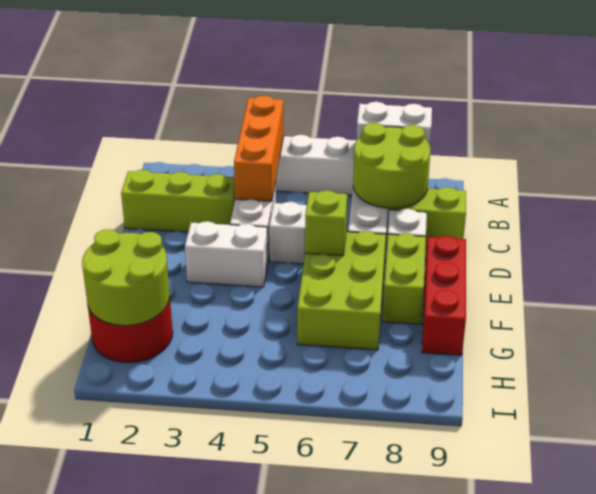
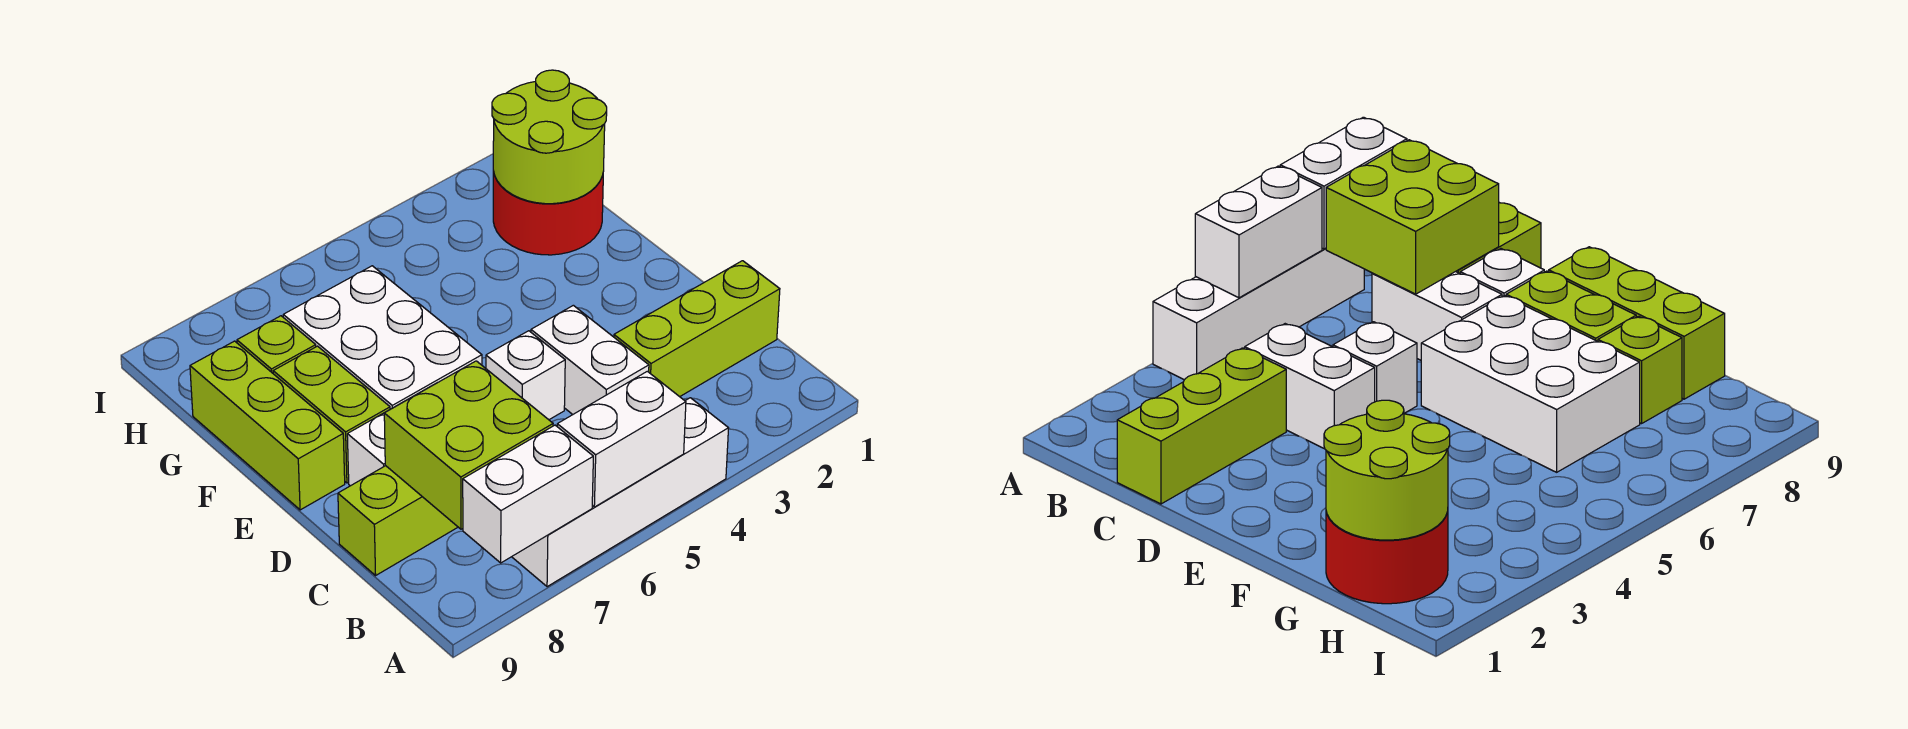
orange brick A4:C4 level 2 -> none
lime round brick B7:C8 level 2 -> lime brick B7:C8 level 2
white brick E3:E4 level 1 -> white brick A5:A6 level 2
lime brick E6:G7 level 1 -> white brick E6:G7 level 1
lime brick E6 level 2 -> lime brick G8 level 1
red brick E9:G9 level 1 -> lime brick E9:G9 level 1

